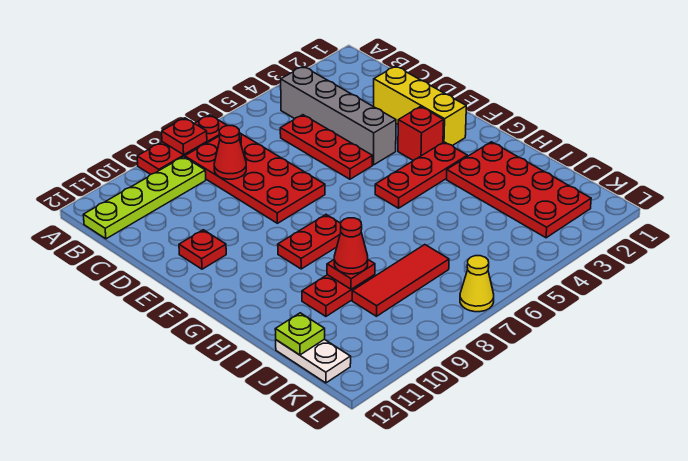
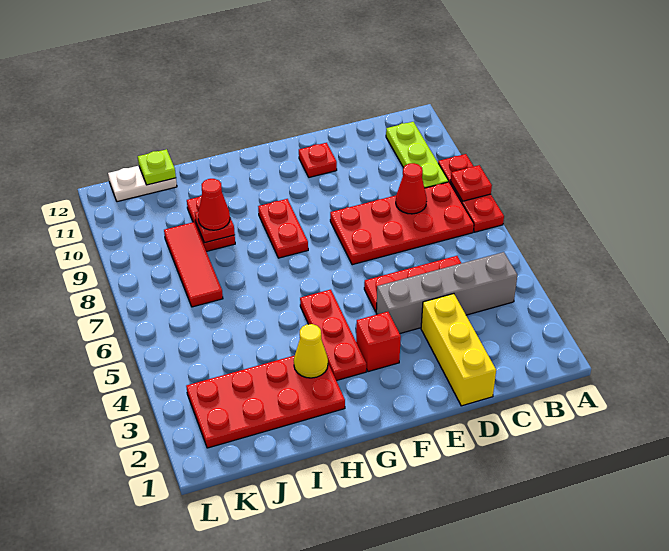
lime plate B9:B12 level 1 -> lime plate B9:B11 level 1
yellow brick D2:F2 level 1 -> yellow brick D1:D3 level 1
yellow cone L7 level 1 -> yellow cone H3 level 2

